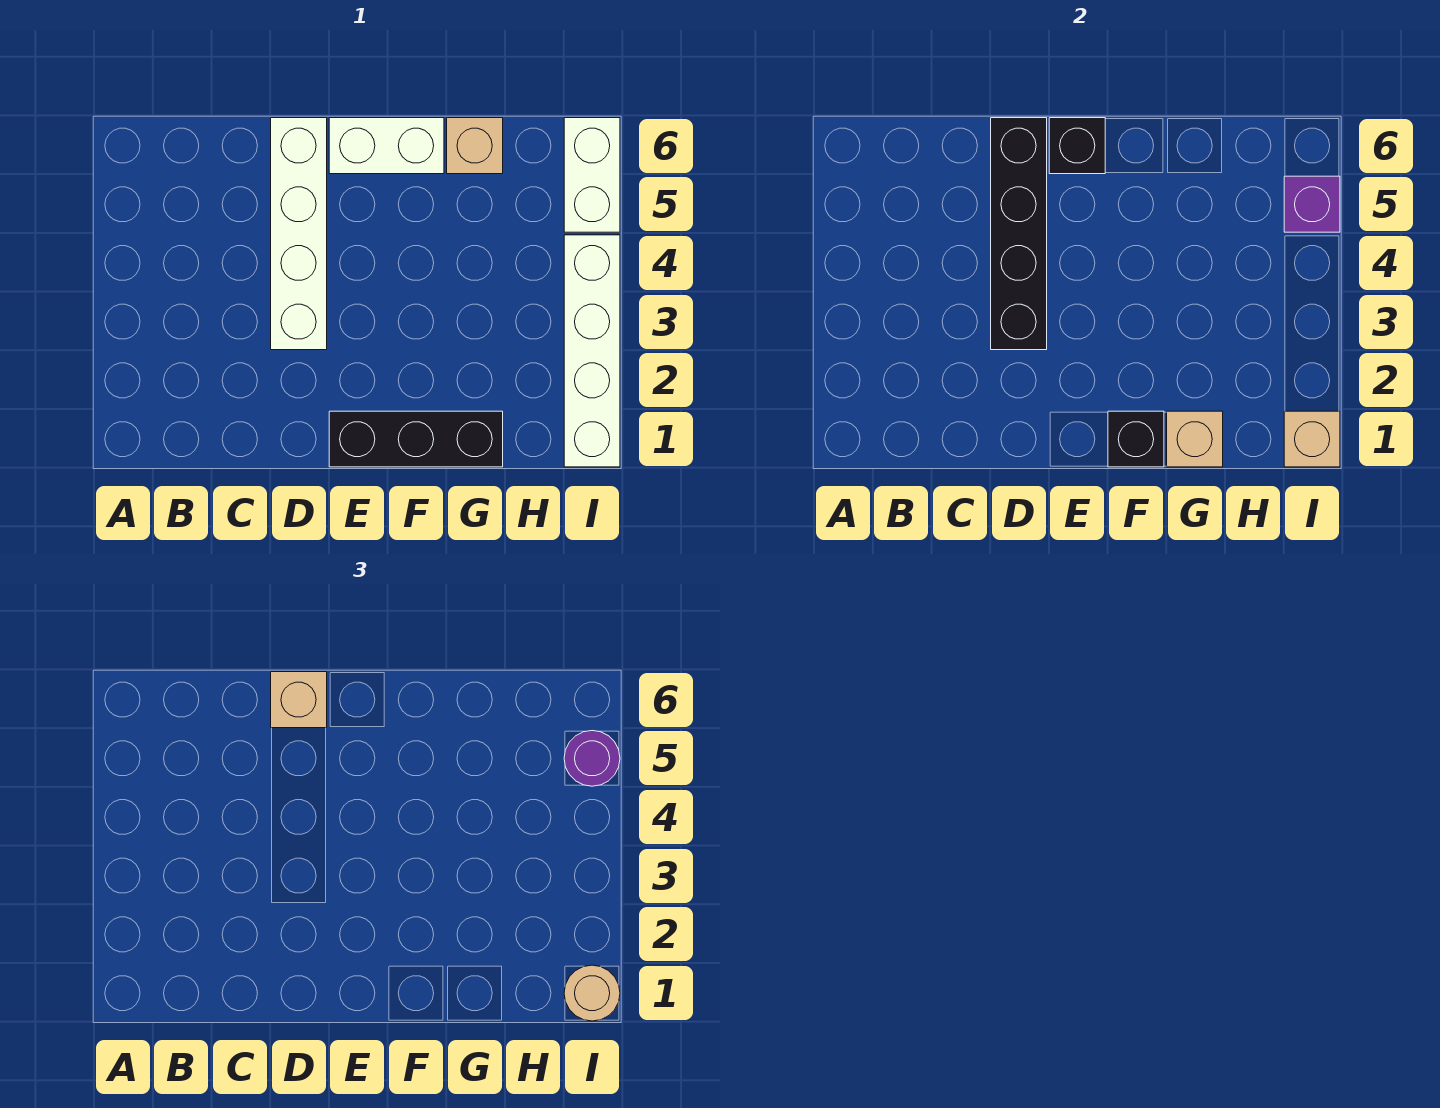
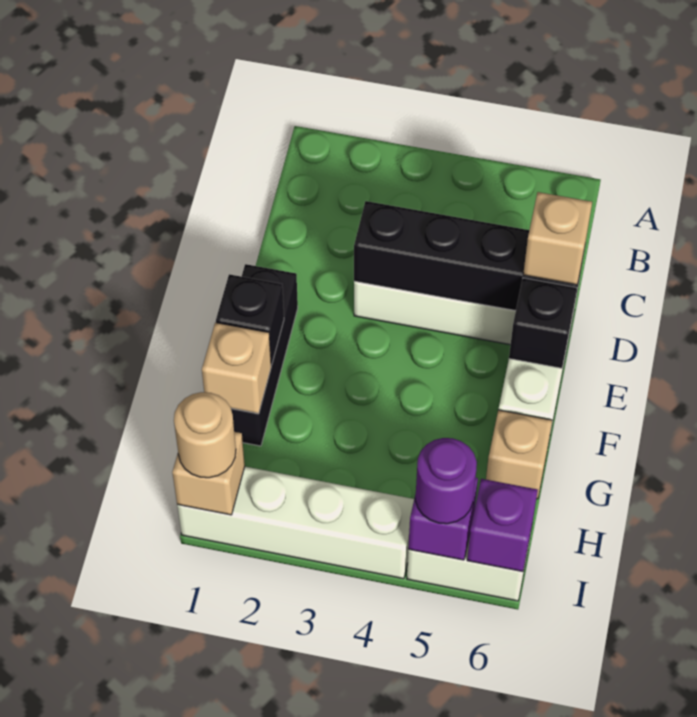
none -> purple brick I6 level 2

